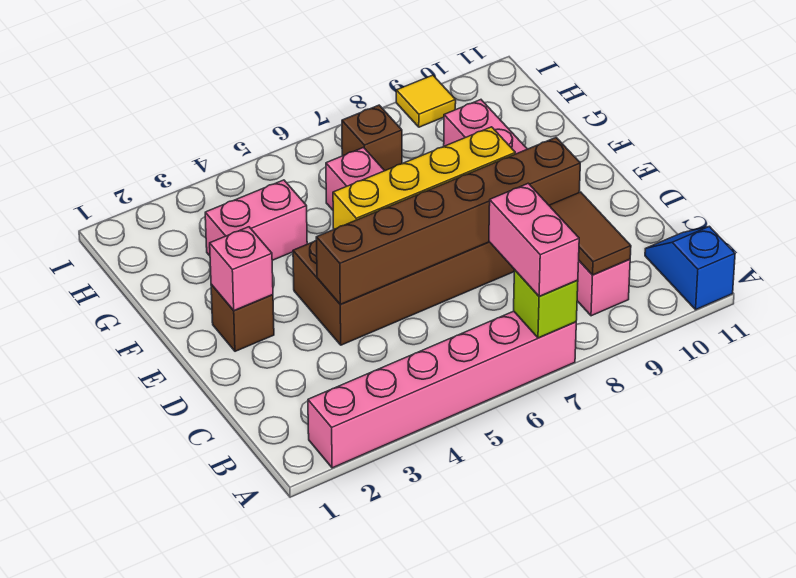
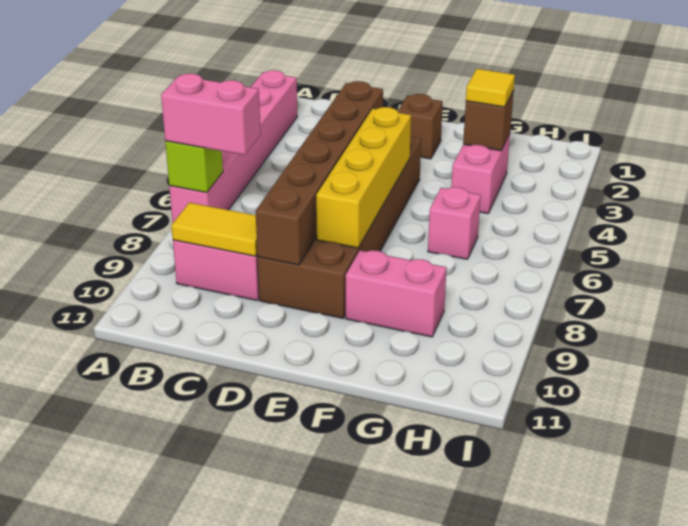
blue slope A11:B11 level 1 top A -> none
brown tile B9:C9 level 2 -> yellow tile B9:C9 level 2
pink brick E2 level 2 -> none
brown brick H7 level 1 -> brown brick G3 level 2
yellow tile I9 level 1 -> yellow tile G3 level 3

